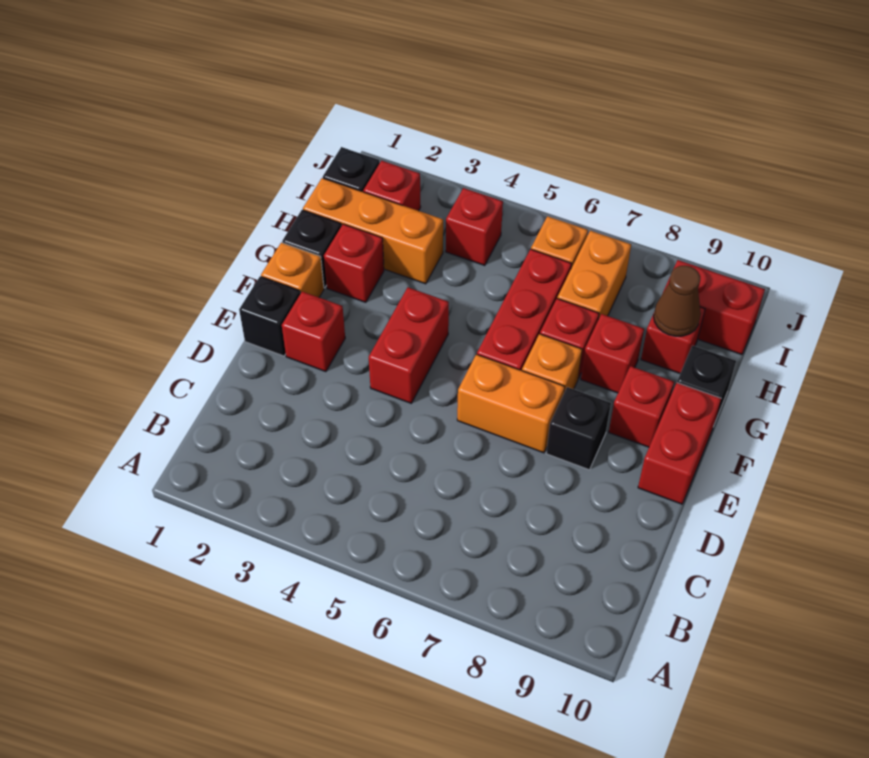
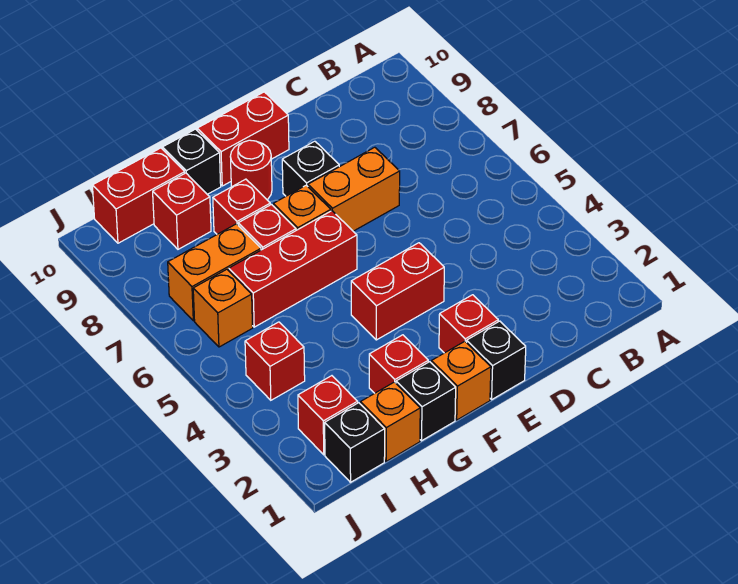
orange brick E6:E7 level 1 -> orange brick D7:E7 level 1
red brick F9 level 1 -> red round brick F9 level 1
orange brick H1:H3 level 1 -> orange brick H1 level 1
brown cone H9 level 2 -> none
red brick I9:I10 level 1 -> red brick H10:I10 level 1

